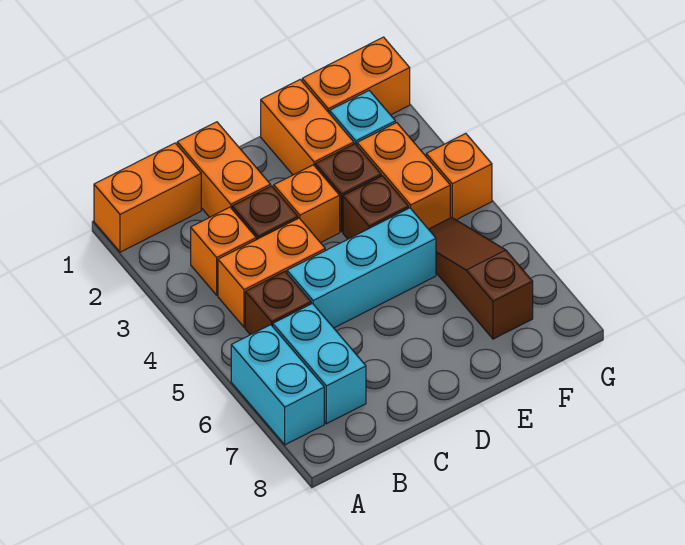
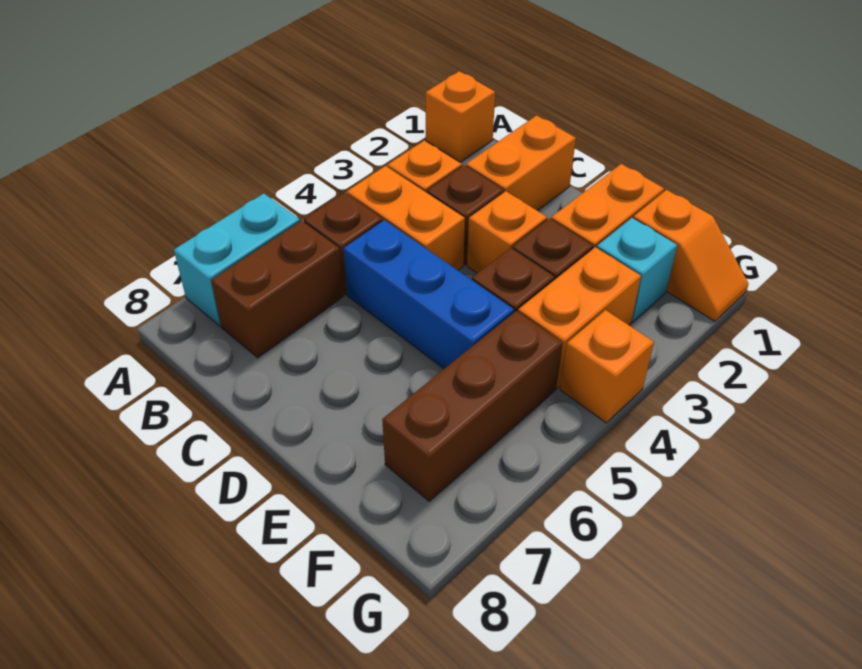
orange brick A1:B1 level 1 -> orange brick A1 level 1
cyan brick B6:B7 level 1 -> brown brick B6:B7 level 1
cyan brick C5:E5 level 1 -> blue brick C5:E5 level 1
orange brick F1:G1 level 1 -> orange slope F1:G1 level 1 top F
brown slope F5:F7 level 1 top 7 -> brown brick F5:F7 level 1

